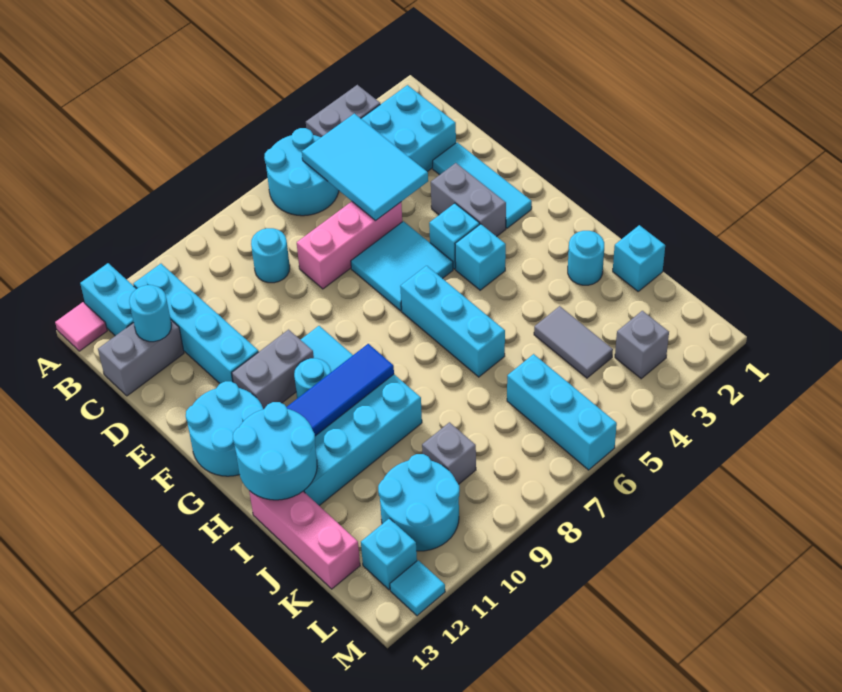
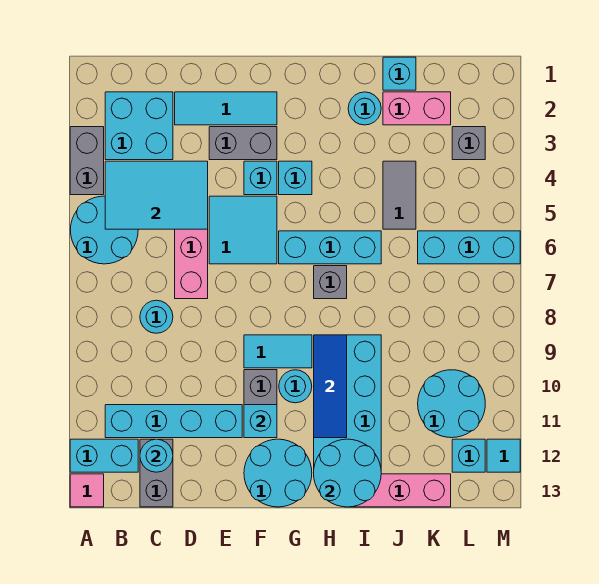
none -> cyan brick F11 level 2
none -> pink brick J2:K2 level 1
grey tile J4:K4 level 1 -> grey tile J4:J5 level 1
grey brick K9 level 1 -> grey brick H7 level 1

